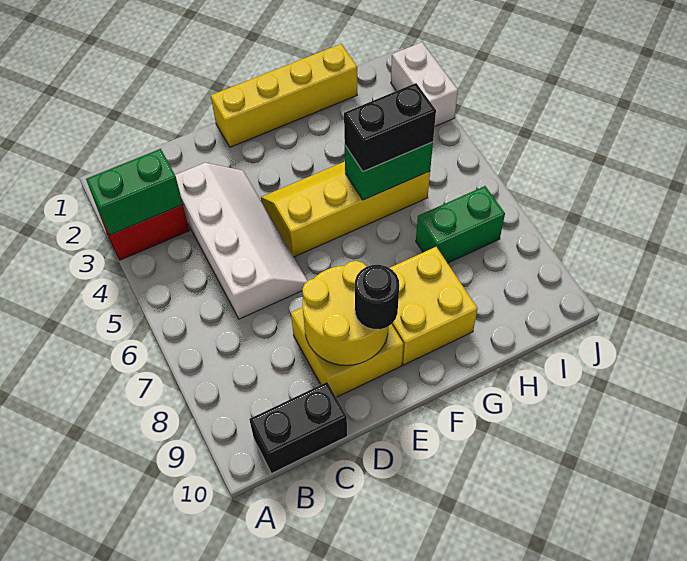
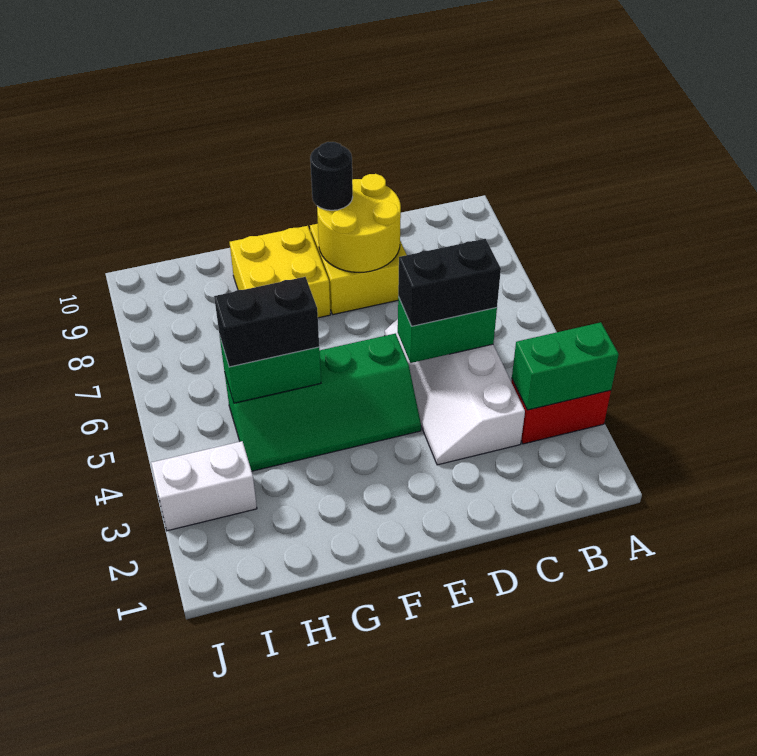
black brick B10:C10 level 1 -> black brick C5:D5 level 3
yellow brick E1:H1 level 1 -> none
yellow slope E4:H5 level 1 top 5 -> green slope E4:H5 level 1 top 5
green brick H7:I7 level 1 -> green brick C5:D5 level 2
white brick J2:J3 level 1 -> white brick I3:J3 level 1

